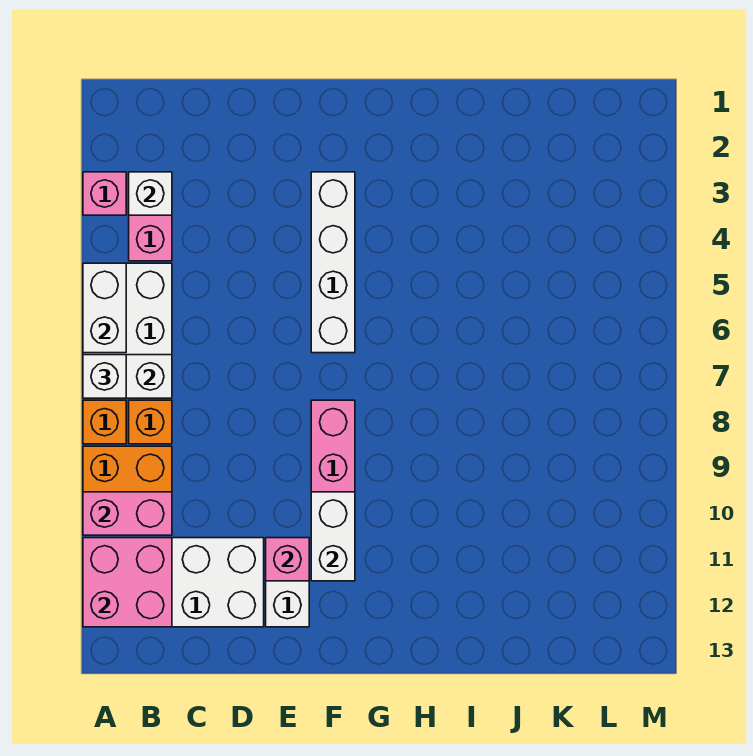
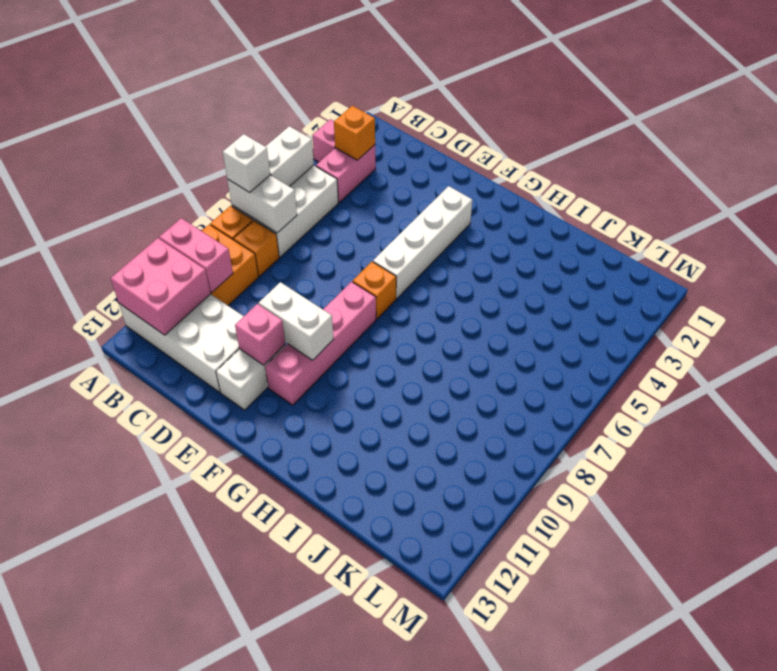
white brick B3 level 2 -> orange brick B3 level 2
none -> orange brick F7 level 1
white brick F10:F11 level 2 -> white brick E10:F10 level 2

